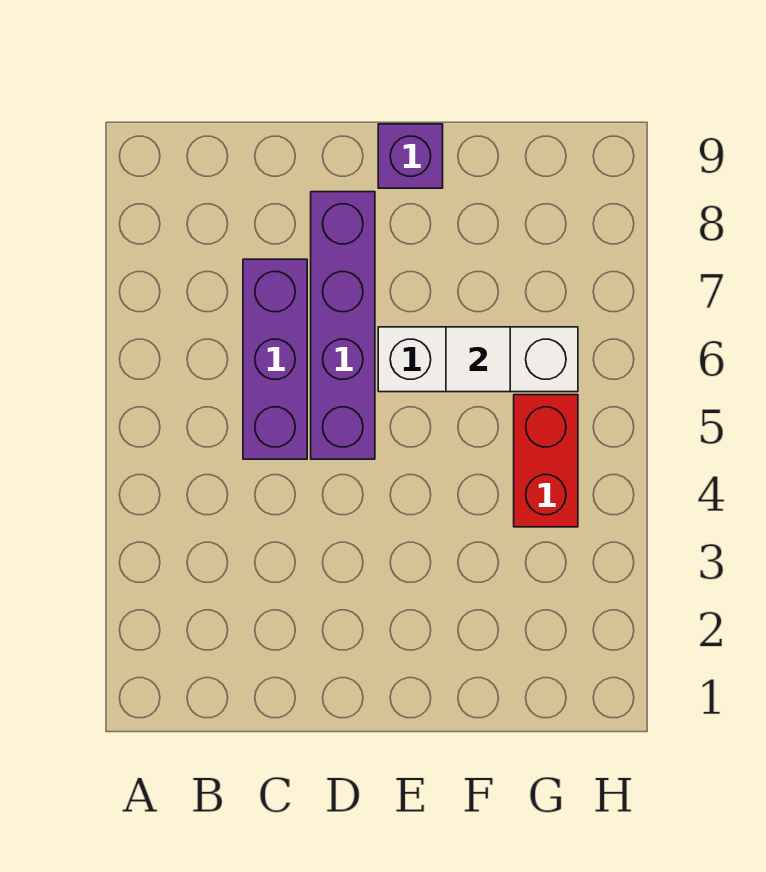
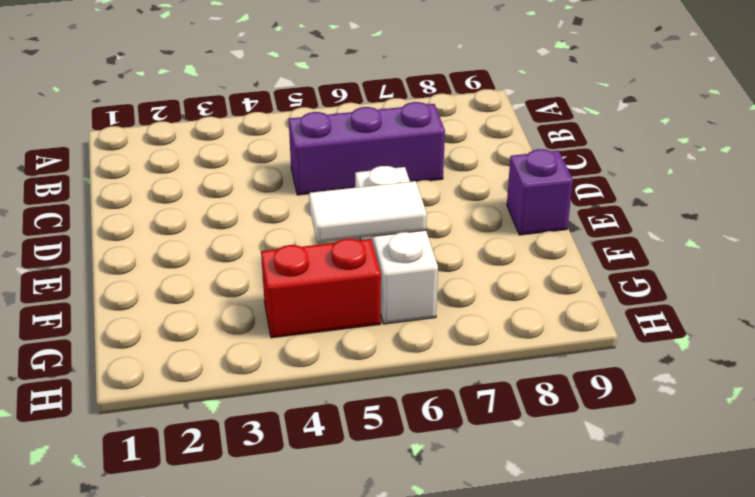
purple brick D5:D8 level 1 -> none
white tile F6 level 2 -> white tile F5:F6 level 2

